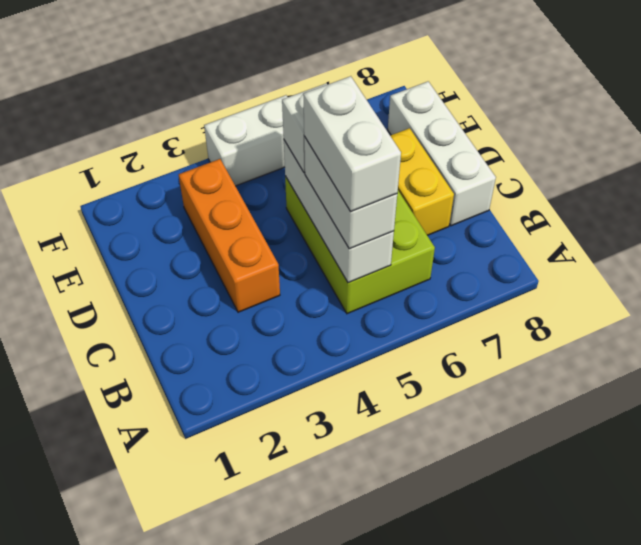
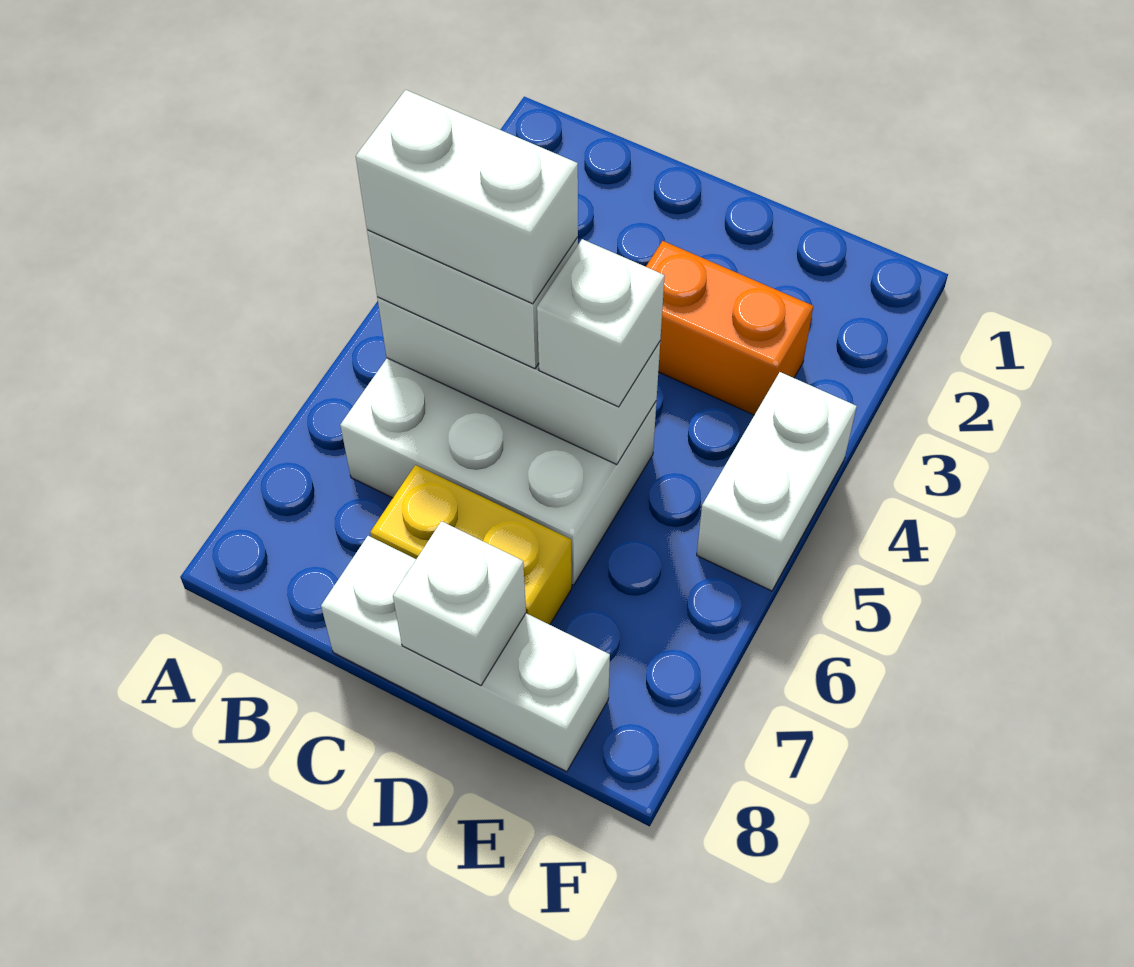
lime brick B5:D6 level 1 -> white brick B5:D6 level 1
orange brick C3:E3 level 1 -> orange brick D3:E3 level 1
none -> white brick D8 level 2

